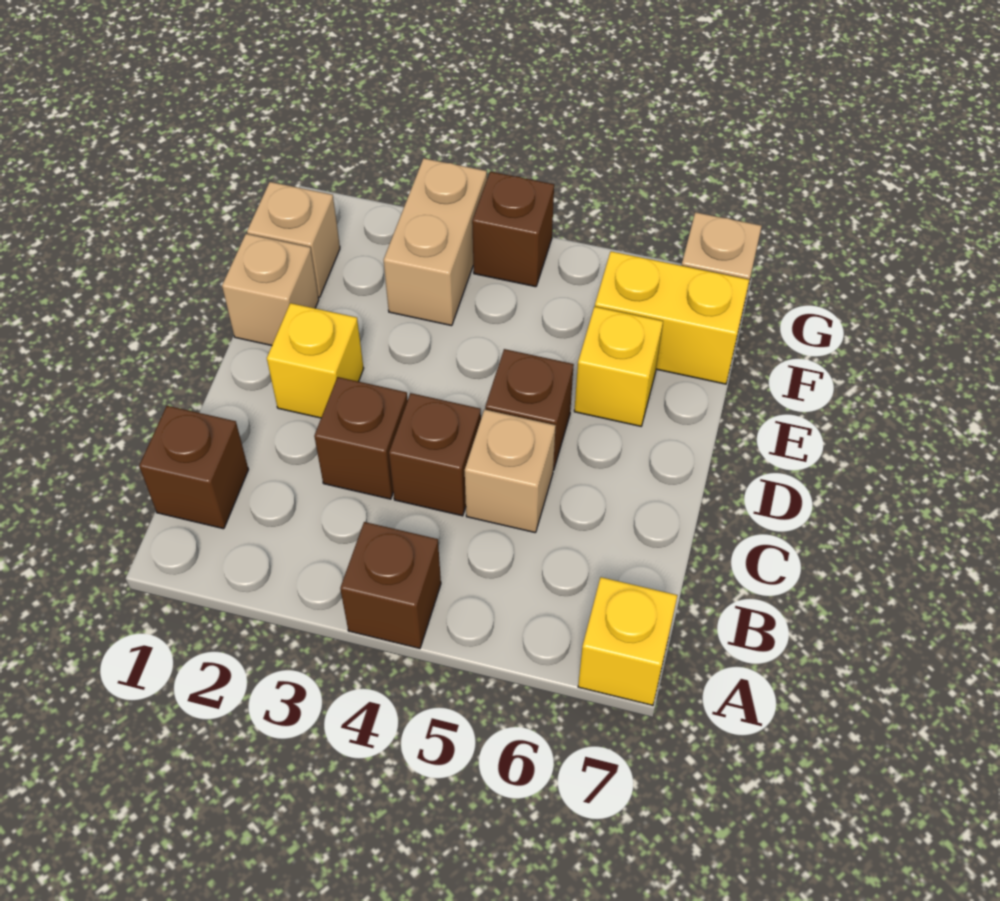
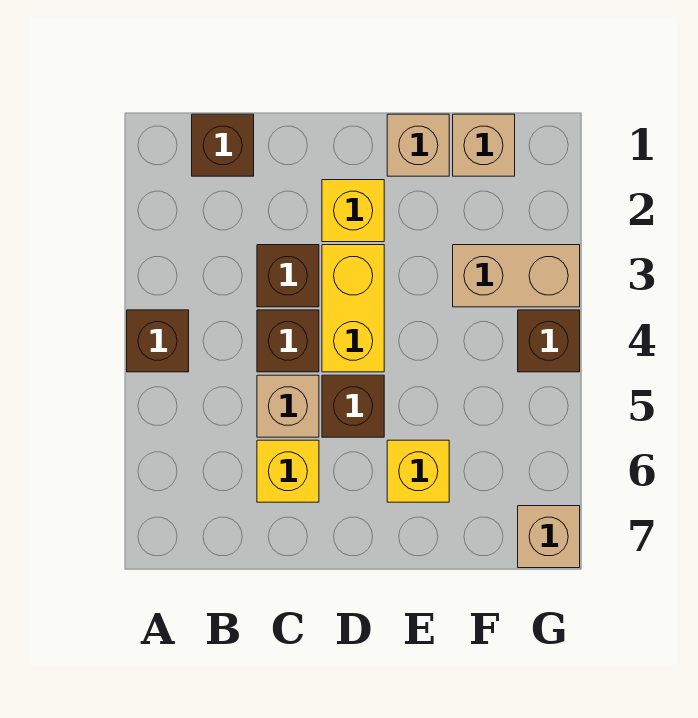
yellow brick A7 level 1 -> yellow brick C6 level 1
yellow brick F6:F7 level 1 -> yellow brick D3:D4 level 1

